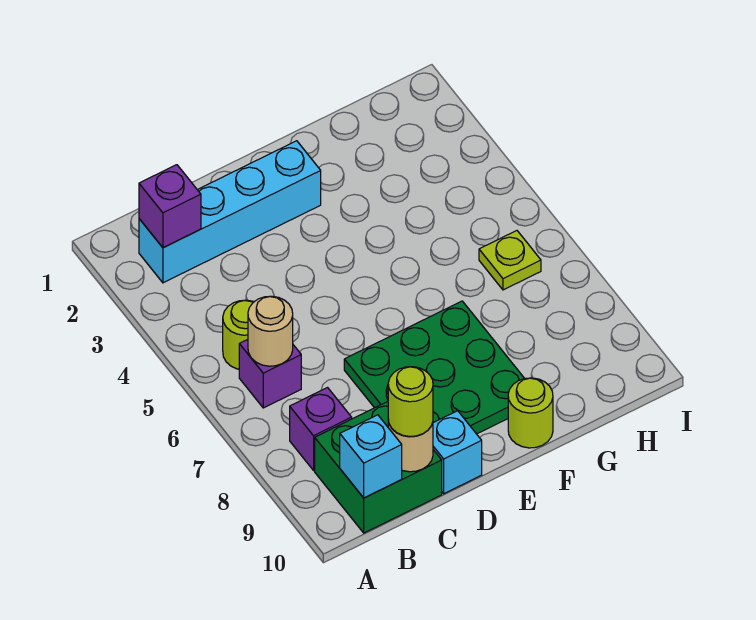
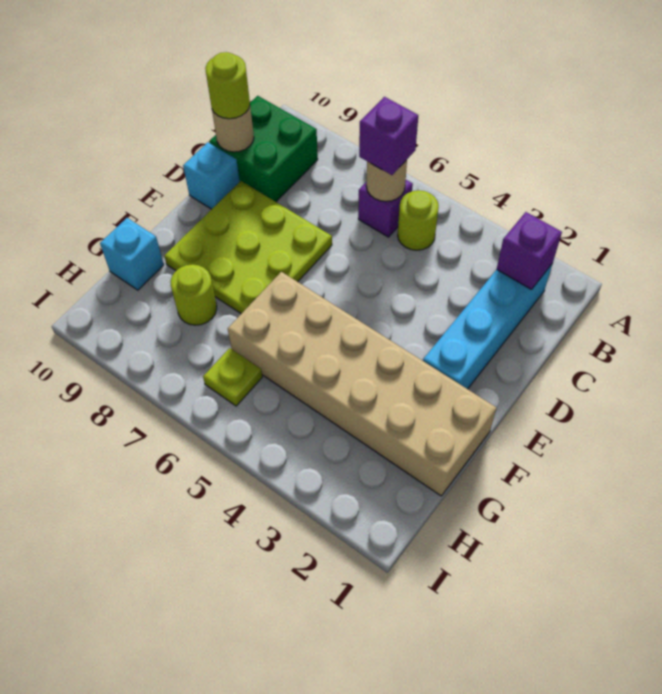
purple brick B8 level 1 -> purple brick B6 level 3
cyan brick B10 level 2 -> cyan brick G10 level 1
green plate D7:F9 level 1 -> lime plate D7:F9 level 1
none -> tan brick F1:G6 level 1
lime round brick F10 level 1 -> lime round brick G8 level 1

